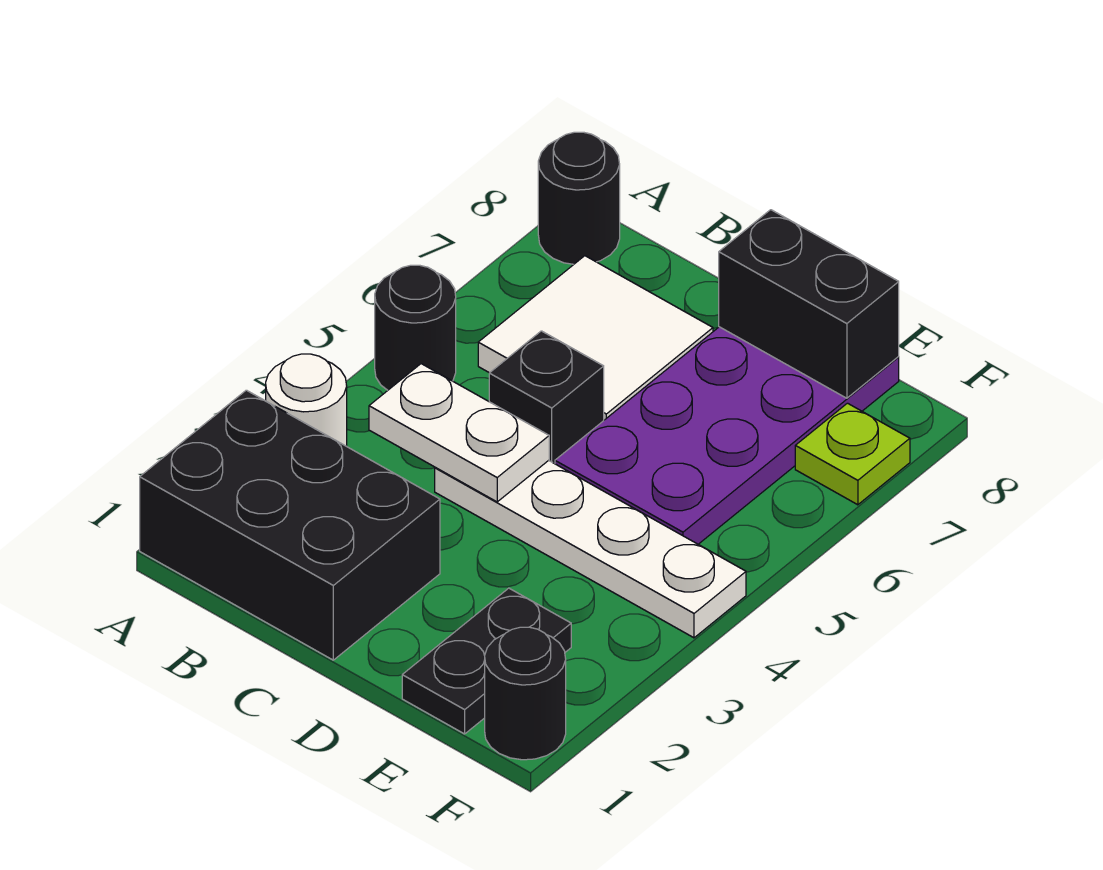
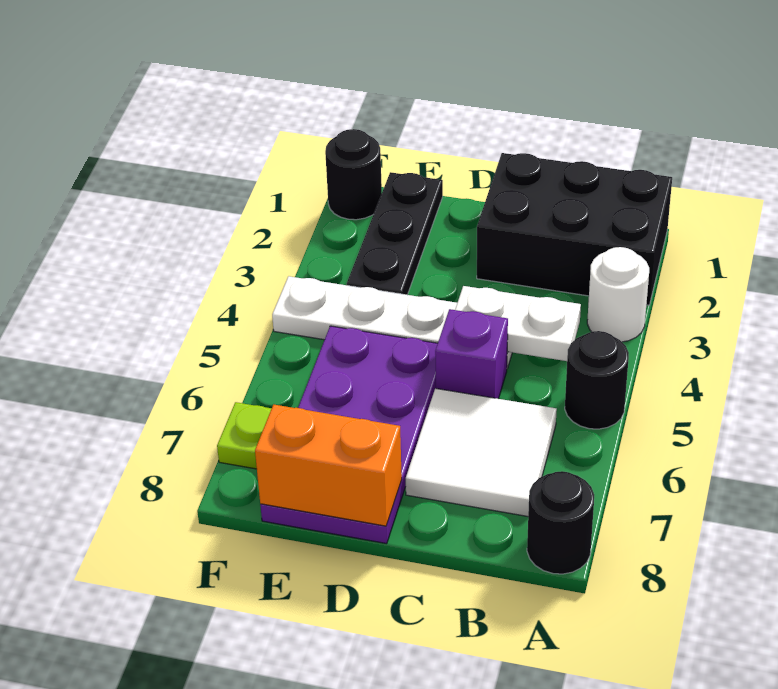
black brick C5 level 1 -> purple brick C5 level 1
black brick D8:E8 level 2 -> orange brick D8:E8 level 2
black plate E1:E2 level 1 -> black plate E1:E3 level 1

